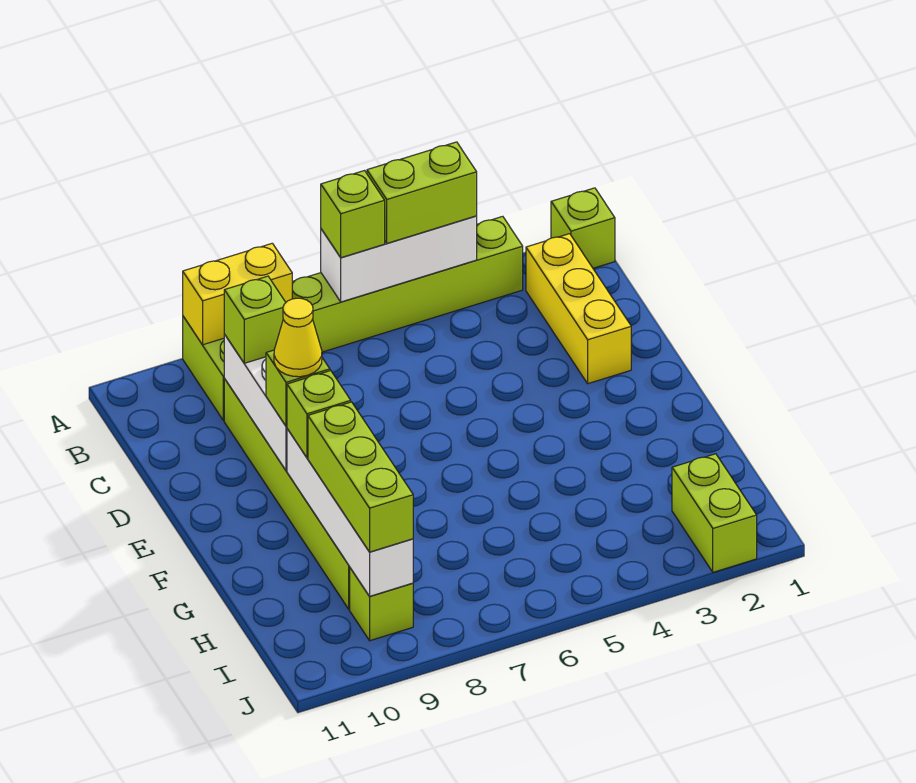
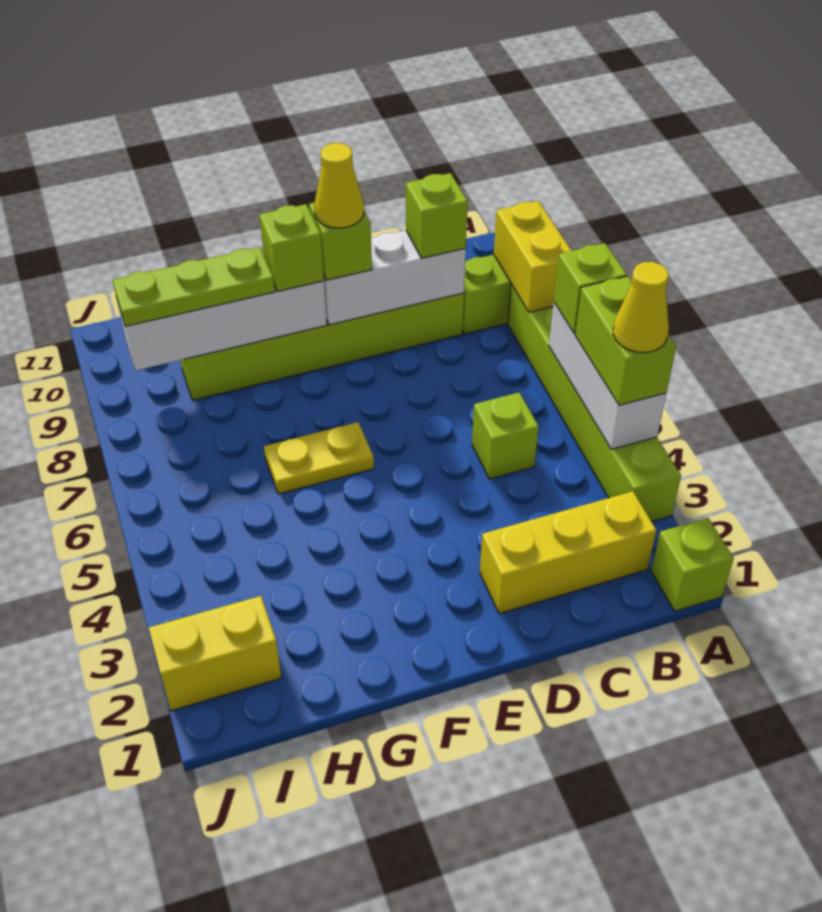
none -> yellow cone A4 level 4
none -> yellow plate F6:G6 level 1
lime brick G9:I9 level 3 -> lime plate G9:I9 level 3
lime brick I2:J2 level 1 -> yellow brick I2:J2 level 1
lime brick I9 level 1 -> lime brick C5 level 1

